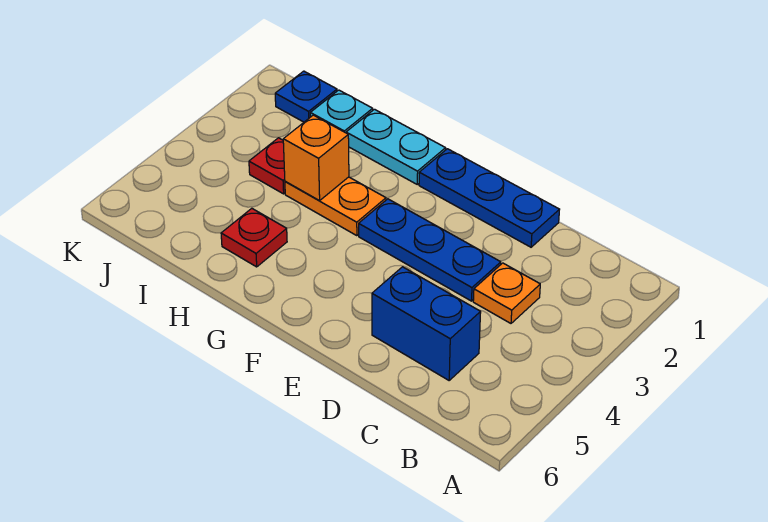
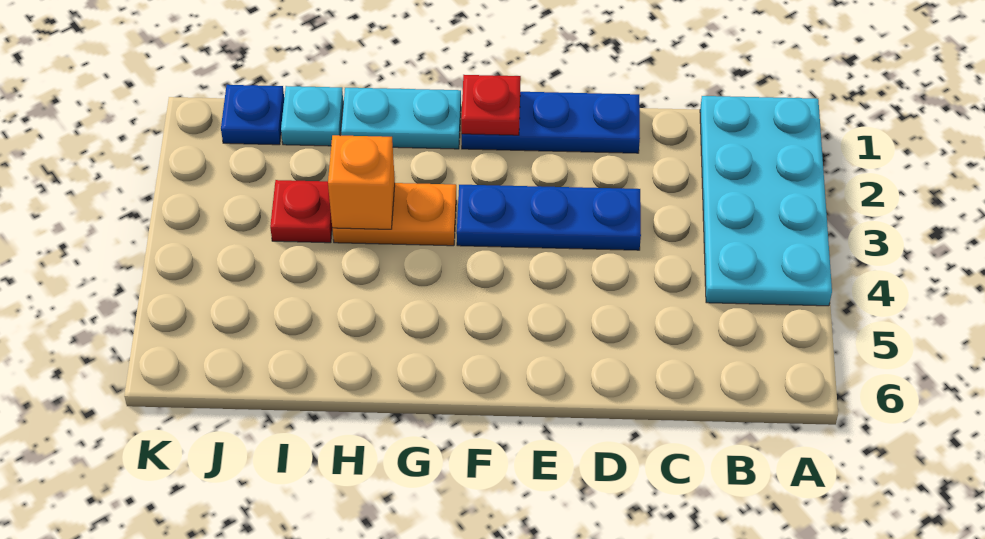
none -> cyan plate A1:B4 level 1
orange plate C3 level 1 -> none
blue brick C5:D5 level 1 -> none
red plate H5 level 1 -> red plate F1 level 2

